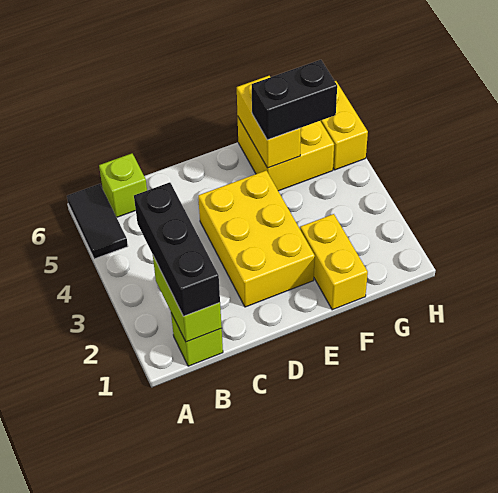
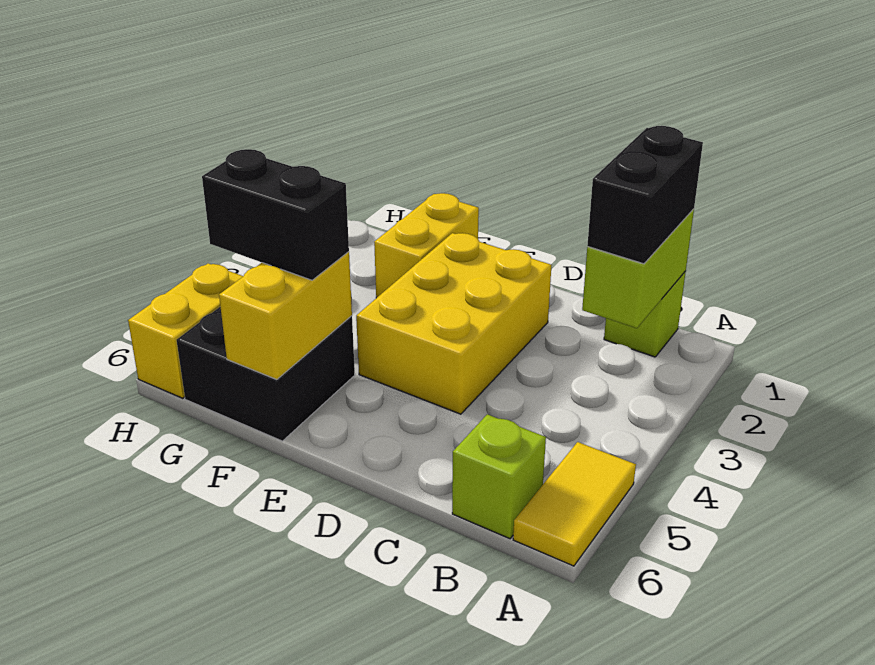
black tile A5:A6 level 1 -> yellow tile A5:A6 level 1
black brick B1:B3 level 3 -> black brick B1:B2 level 3
yellow brick F5:G6 level 1 -> black brick F5:G6 level 1

